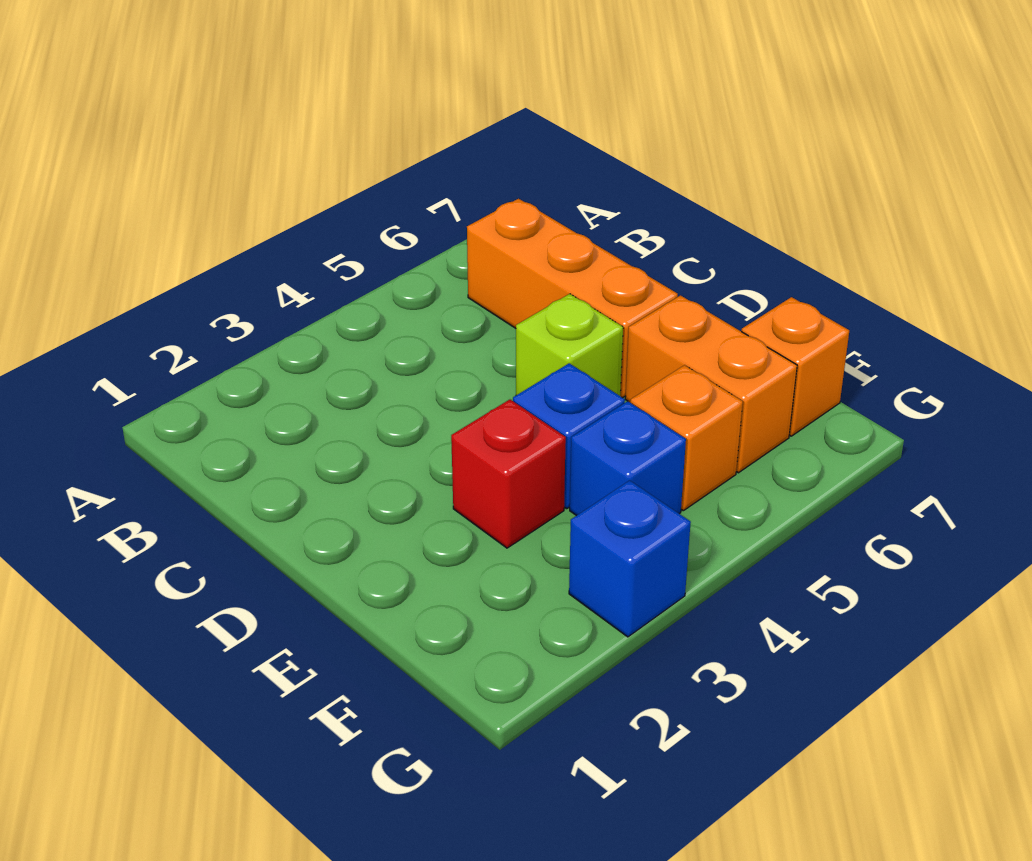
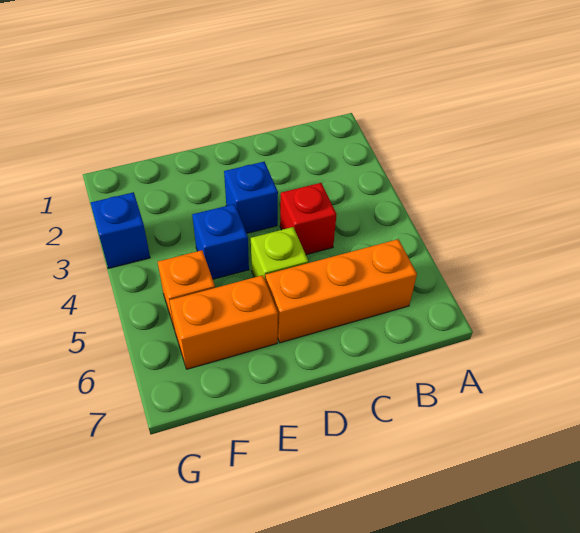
red brick E3 level 1 -> red brick C4 level 1
blue brick F4 level 1 -> blue brick D3 level 1
orange brick F7 level 1 -> none

